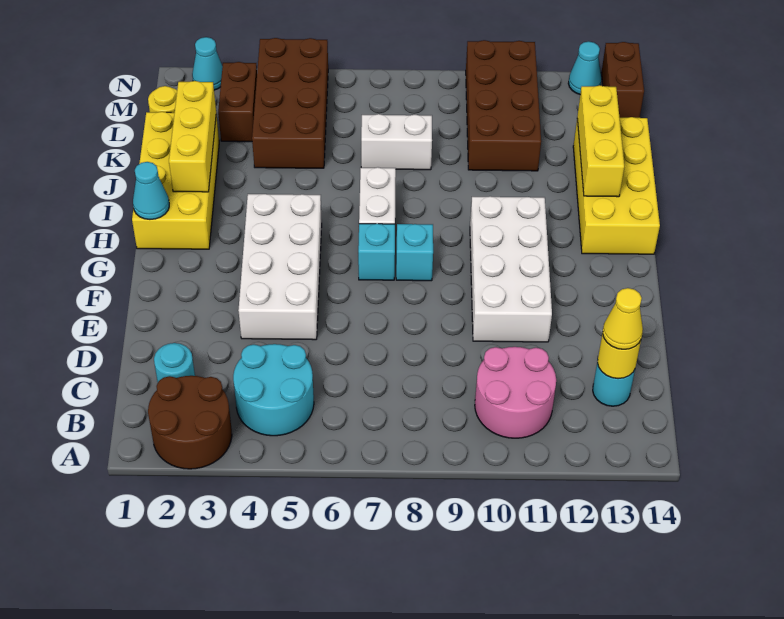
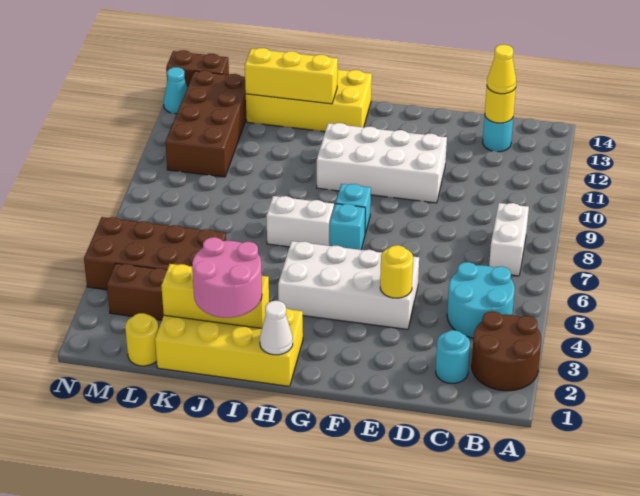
pink round brick B10:C11 level 1 -> pink round brick I1:J2 level 3
none -> yellow round brick E4 level 2
cyan cone H1 level 2 -> white cone H1 level 2
white brick K7:K8 level 1 -> white brick B7:B8 level 1
brown brick K10:N11 level 1 -> brown brick L10:M13 level 1
cyan cone N2 level 1 -> none

